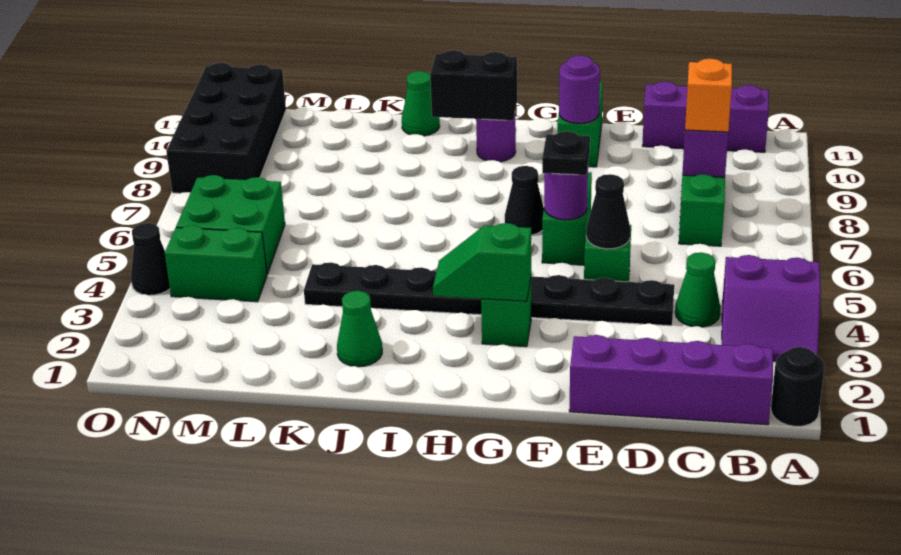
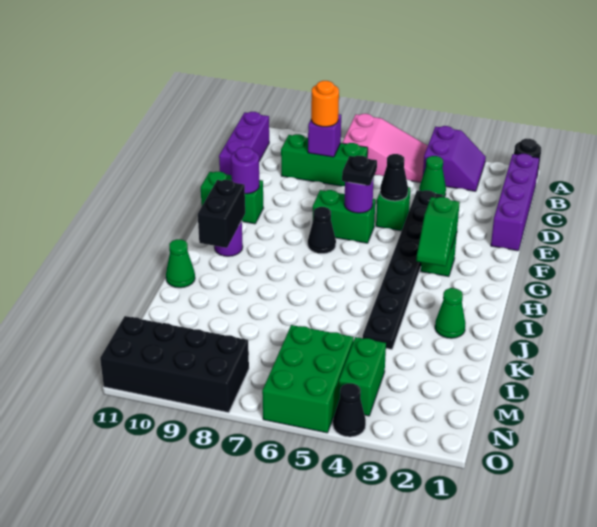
none -> pink slope A5:B7 level 1 top 7
orange brick C8 level 3 -> orange round brick C8 level 3
green brick M5:N6 level 1 -> green brick M5:O6 level 1

